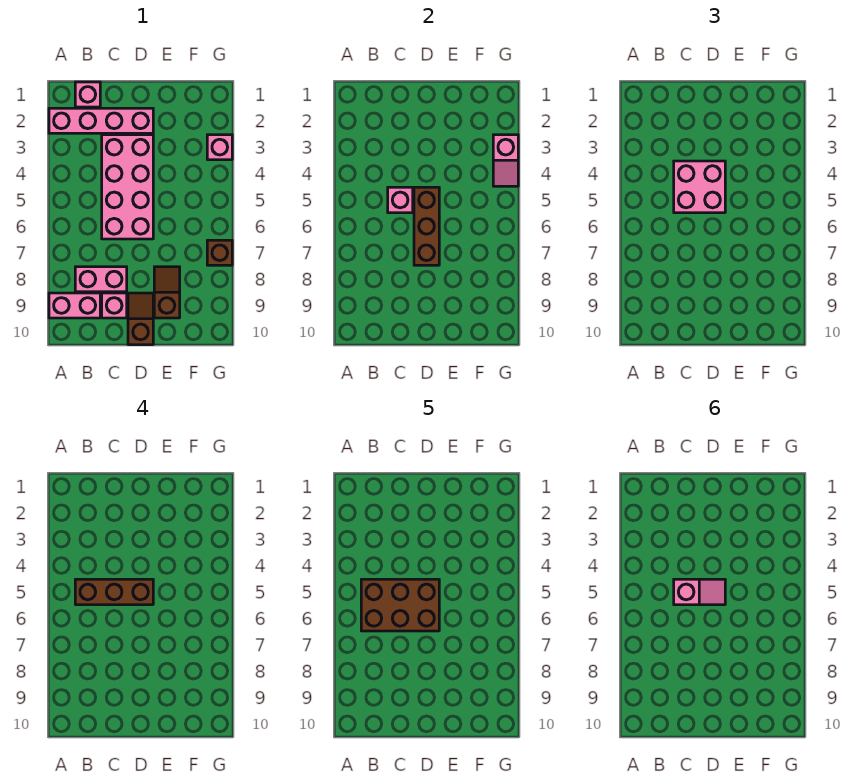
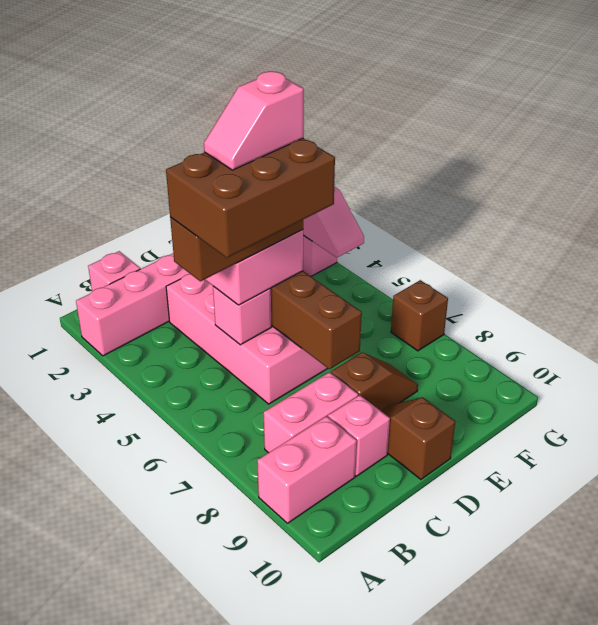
pink slope C5:D5 level 6 top C -> pink slope C5:D5 level 6 top D
brown slope E8:E9 level 1 top 9 -> brown slope D8:E8 level 1 top D

